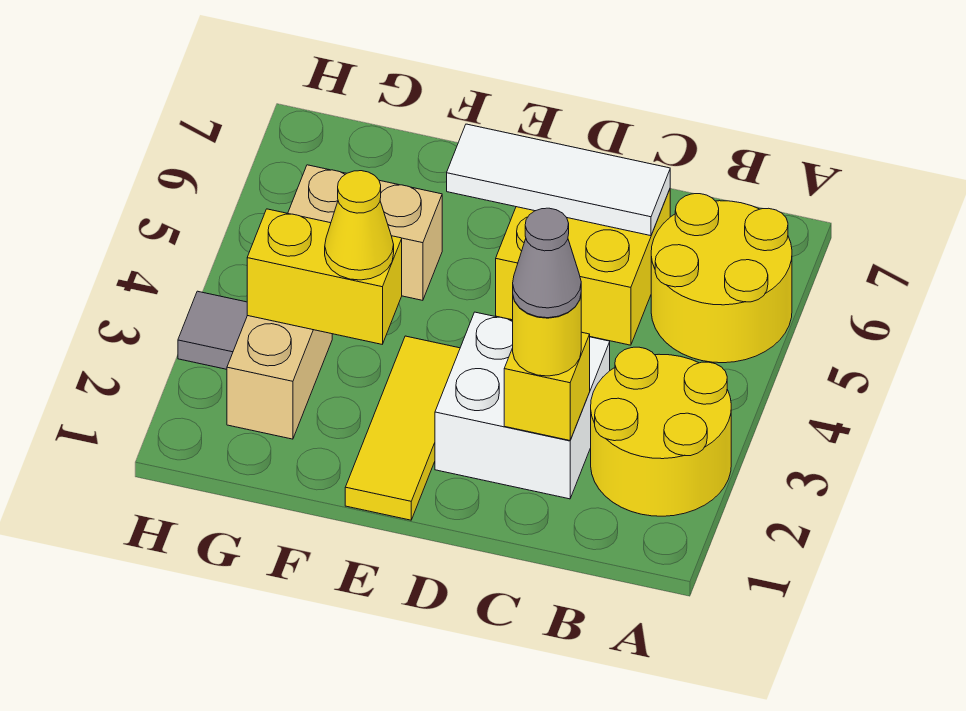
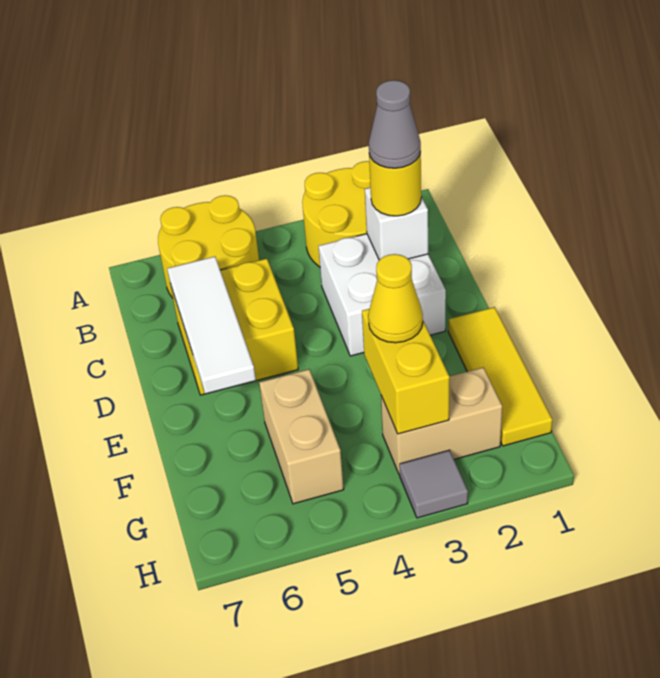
yellow brick C2 level 2 -> white brick C2 level 2
yellow tile E1:E3 level 1 -> yellow tile E1:G1 level 1

